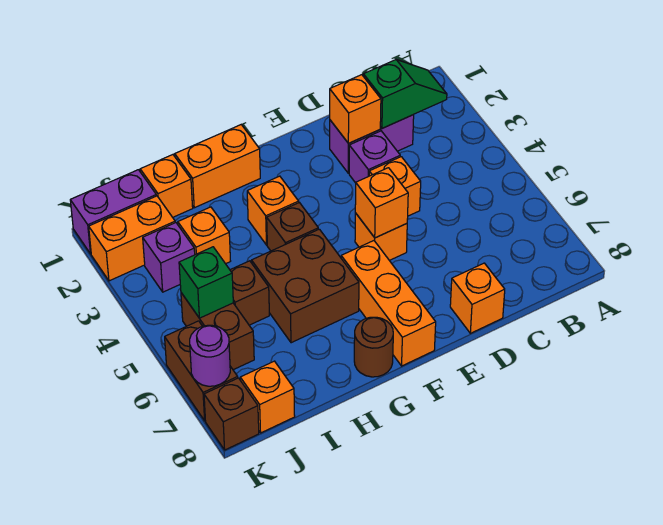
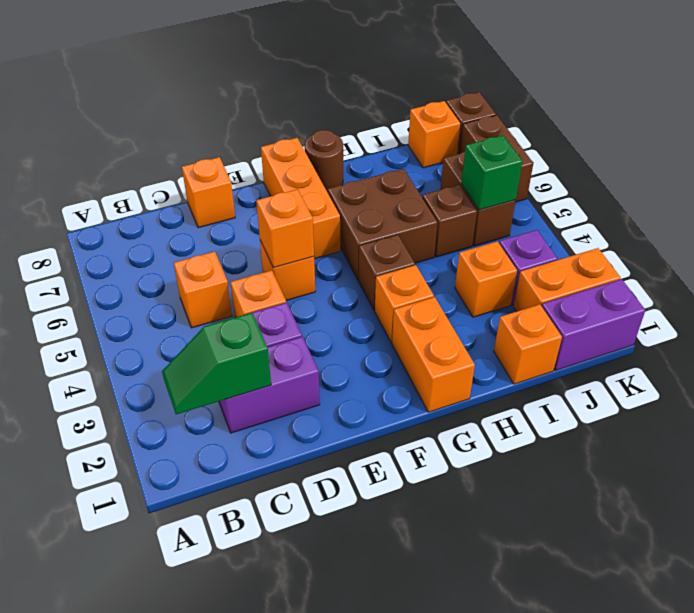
orange brick D2 level 2 -> orange brick C5 level 1
orange brick G1:H1 level 1 -> orange brick G1:G2 level 1
purple round brick K7 level 2 -> none

